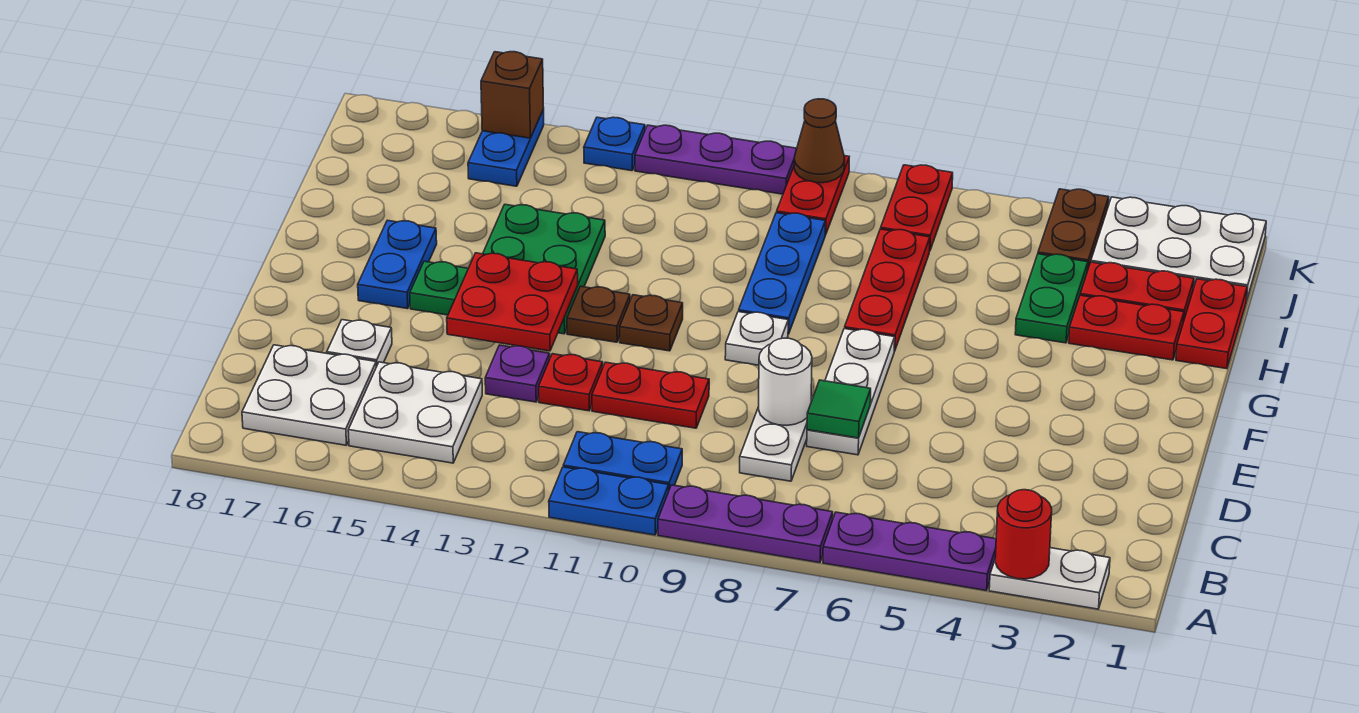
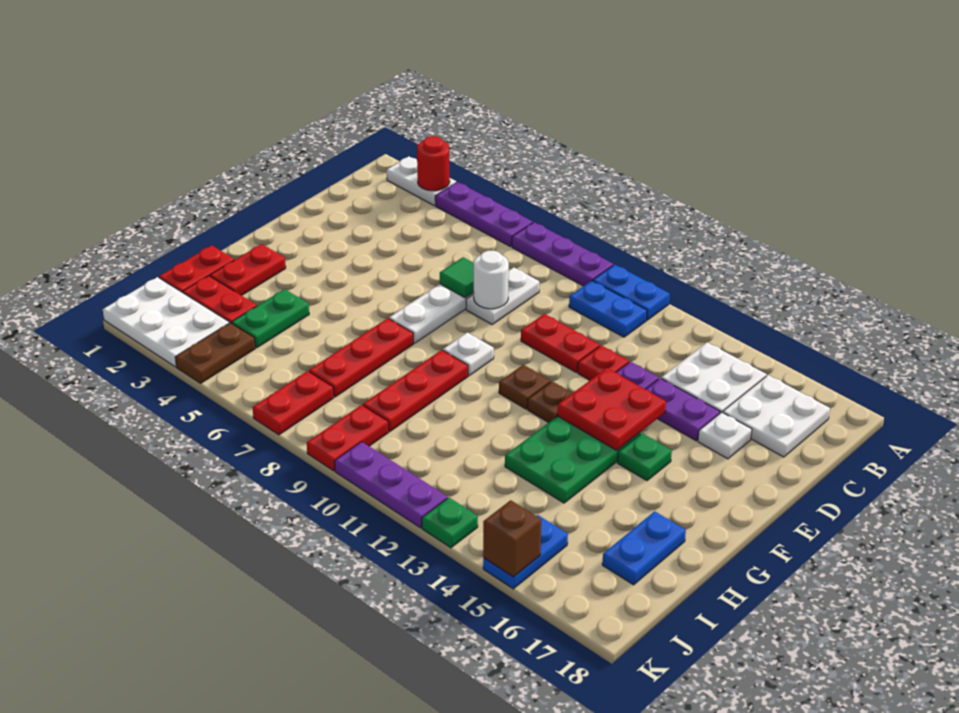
none -> purple plate D14:D15 level 1
blue plate F16:G16 level 1 -> blue plate H17:I17 level 1
blue plate G9:I9 level 1 -> red plate G9:I9 level 1
red plate H2:H3 level 1 -> red plate G2:H2 level 1
brown cone K9 level 2 -> none
blue plate K13 level 1 -> green plate K13 level 1

